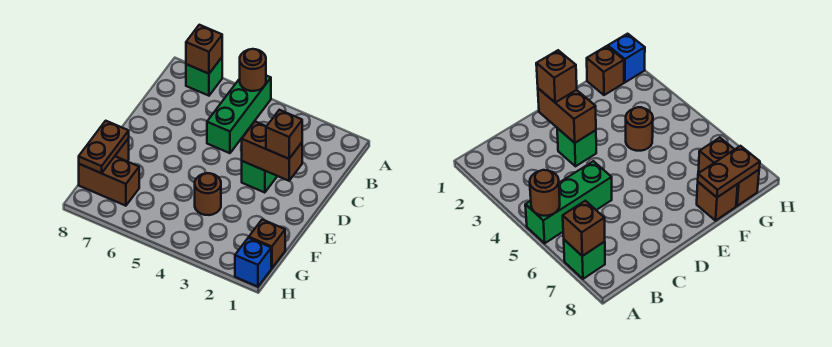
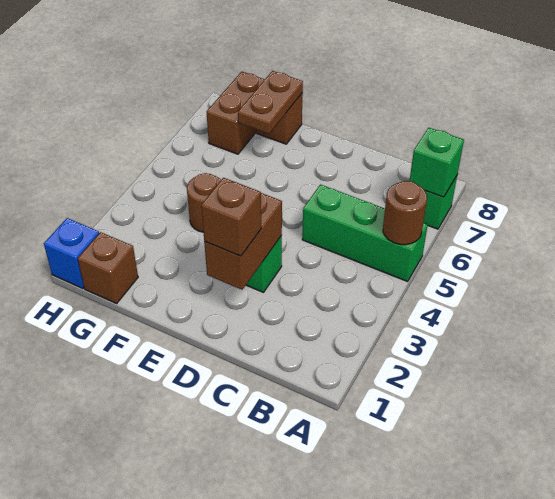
brown brick A7 level 2 -> green brick A7 level 2
brown plate F8:G8 level 2 -> brown plate F7:F8 level 2

